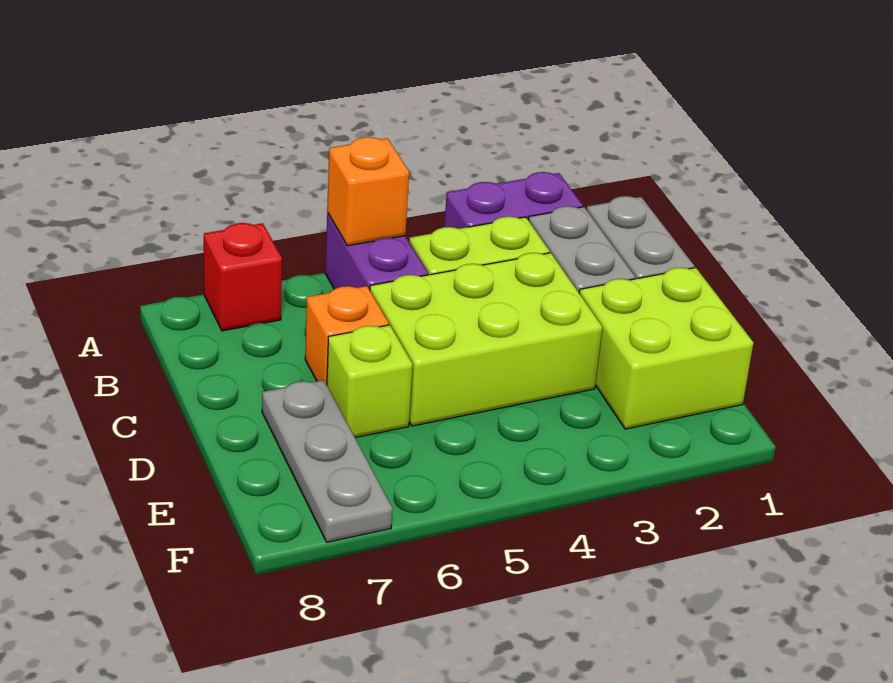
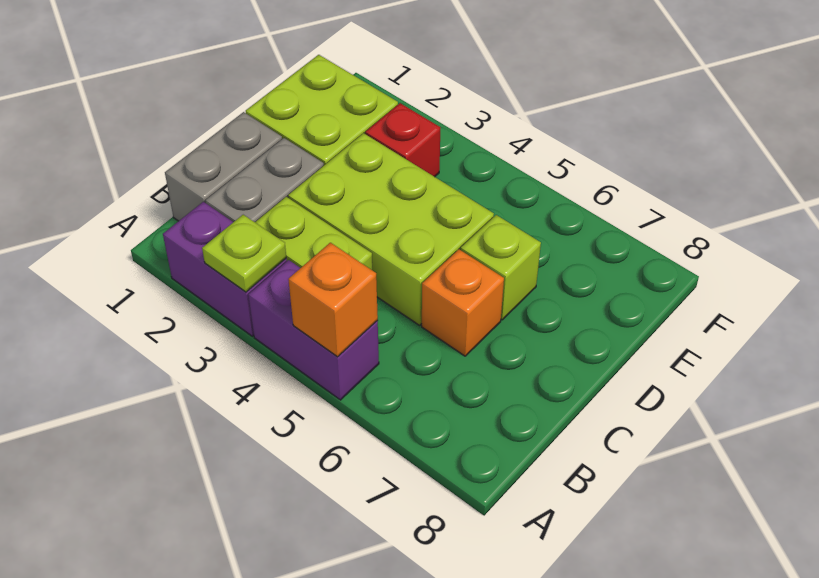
none -> lime plate A3 level 2
purple brick A5:B5 level 1 -> purple brick A4:A5 level 1
red brick A7 level 1 -> red brick E3 level 1
grey plate D7:F7 level 1 -> none

